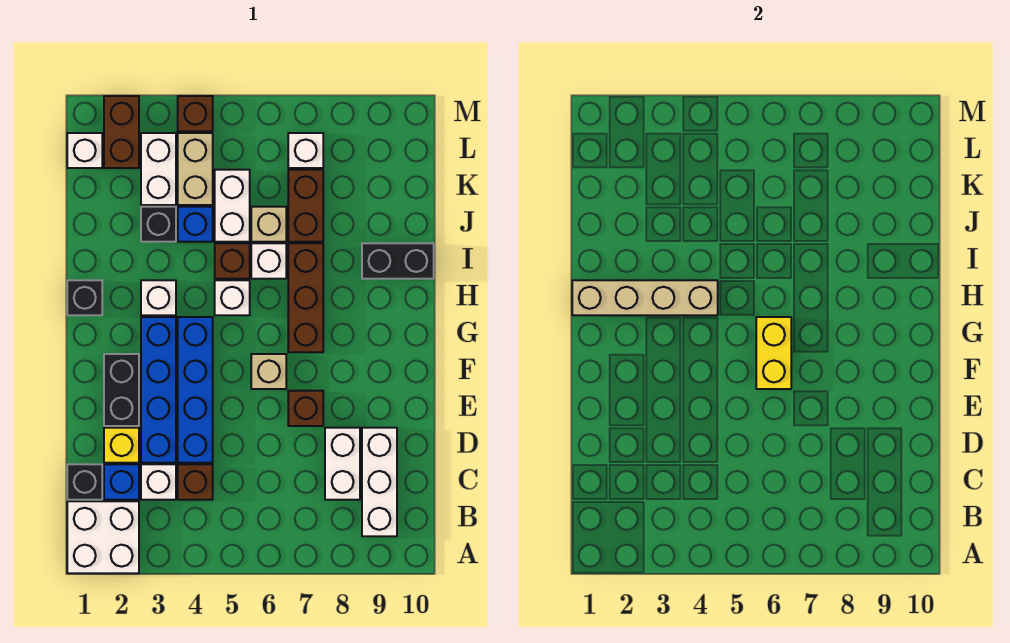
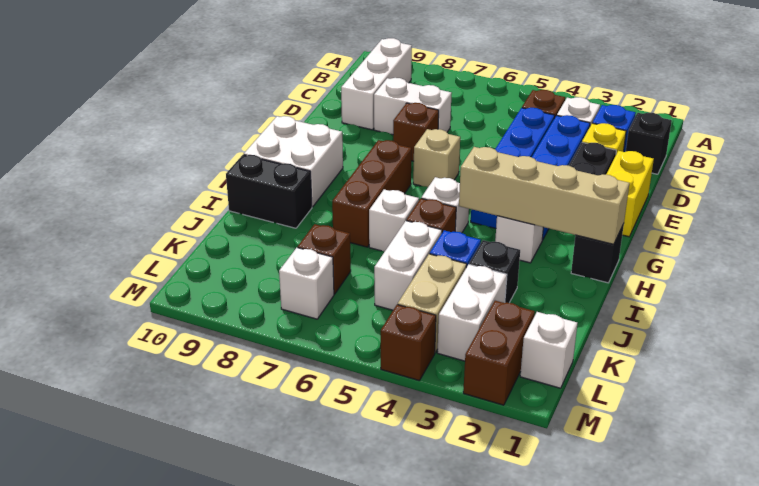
white brick A1:B2 level 1 -> white brick G9:H10 level 1
white brick C8:D8 level 1 -> white brick D7:D8 level 1
yellow brick F6:G6 level 2 -> yellow brick E1:F1 level 1
tan brick J6 level 1 -> none
brown brick J7:K7 level 1 -> brown brick K7 level 1

